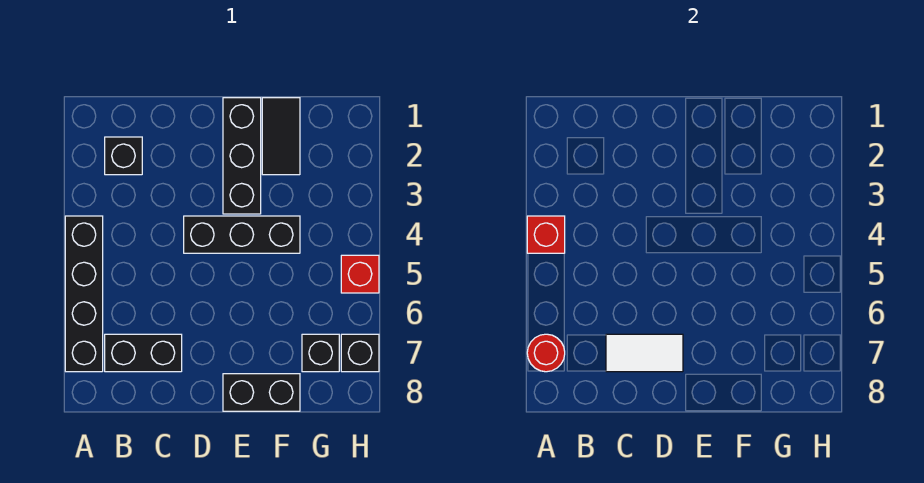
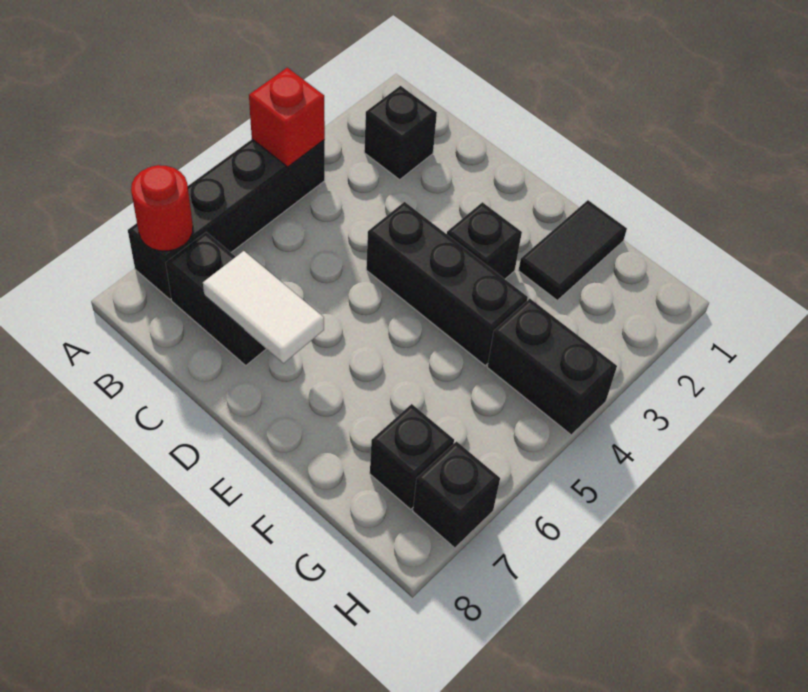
black brick E1:E3 level 1 -> black brick E3 level 1
black brick E8:F8 level 1 -> black brick G4:H4 level 1
red brick H5 level 1 -> none

